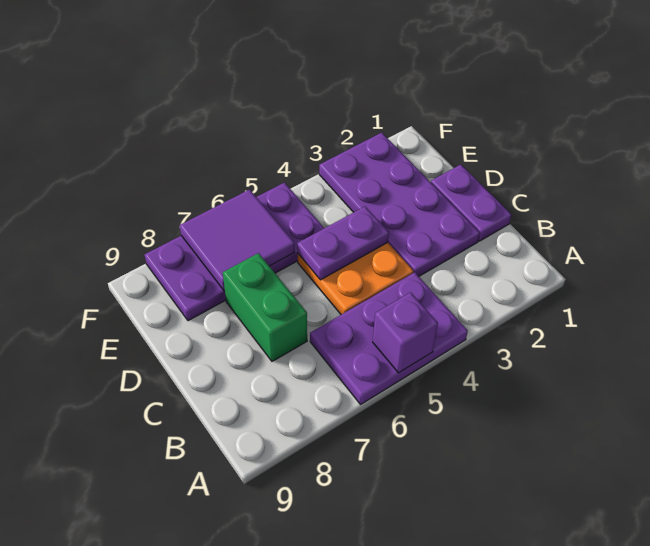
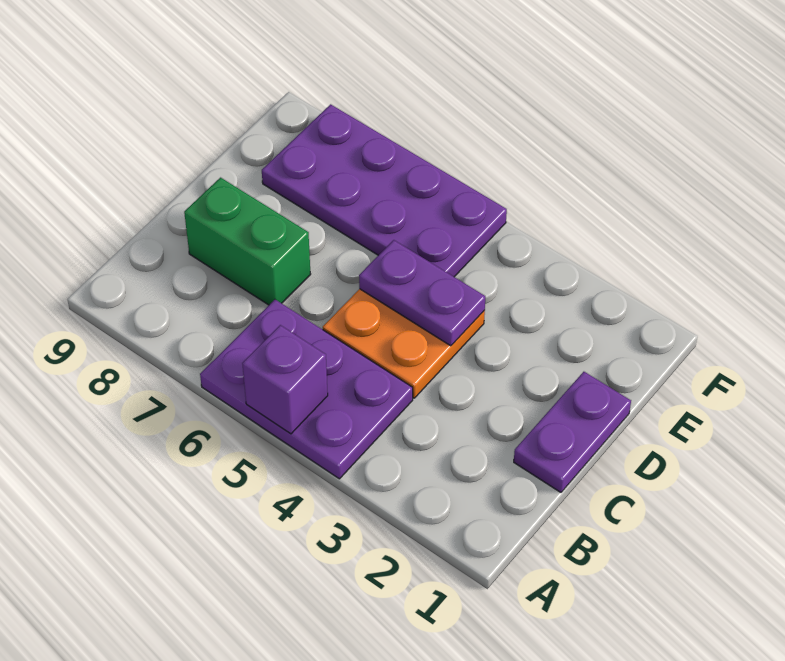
purple plate C2:F3 level 1 -> none
green brick C7:D7 level 1 -> green brick C7:C8 level 1
purple tile E6:F7 level 2 -> none

